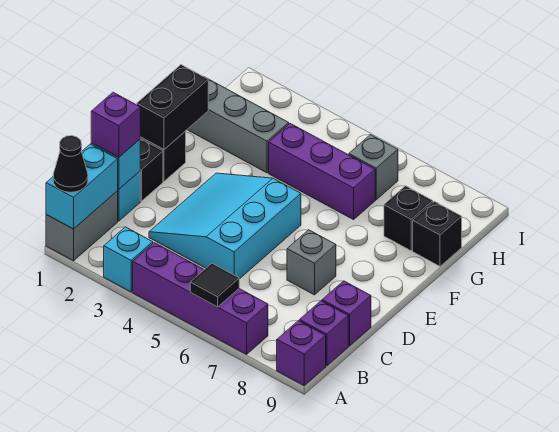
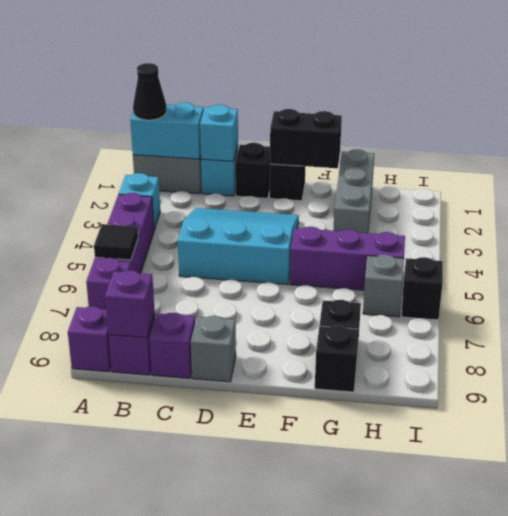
purple brick C1 level 3 -> purple brick B9 level 2
grey brick D7 level 1 -> grey brick D9 level 1
purple brick G4:G6 level 1 -> purple brick F5:H5 level 1
none -> black brick I6 level 1

